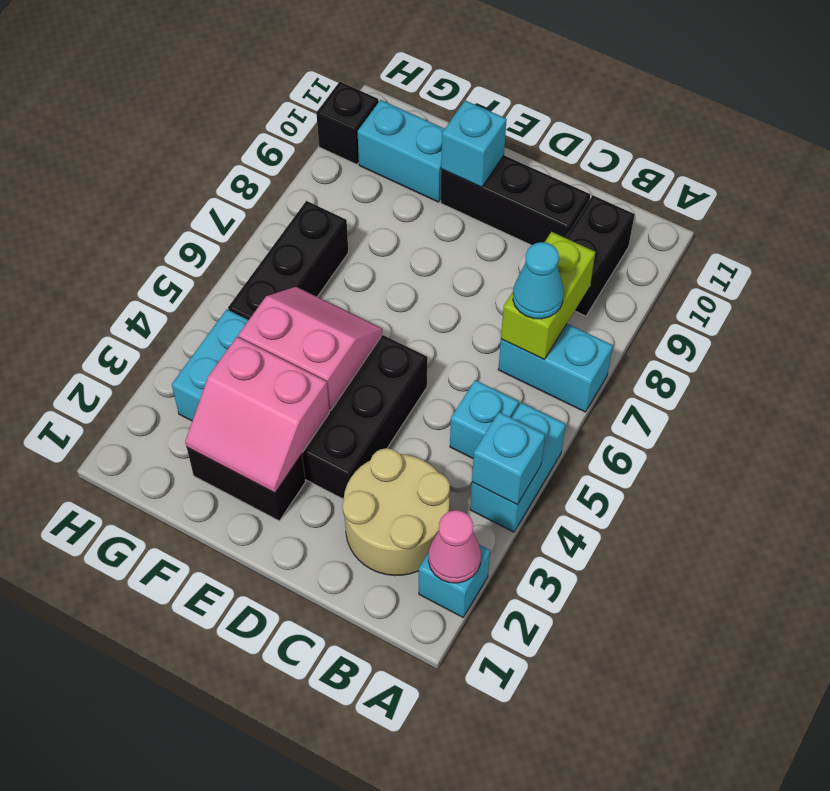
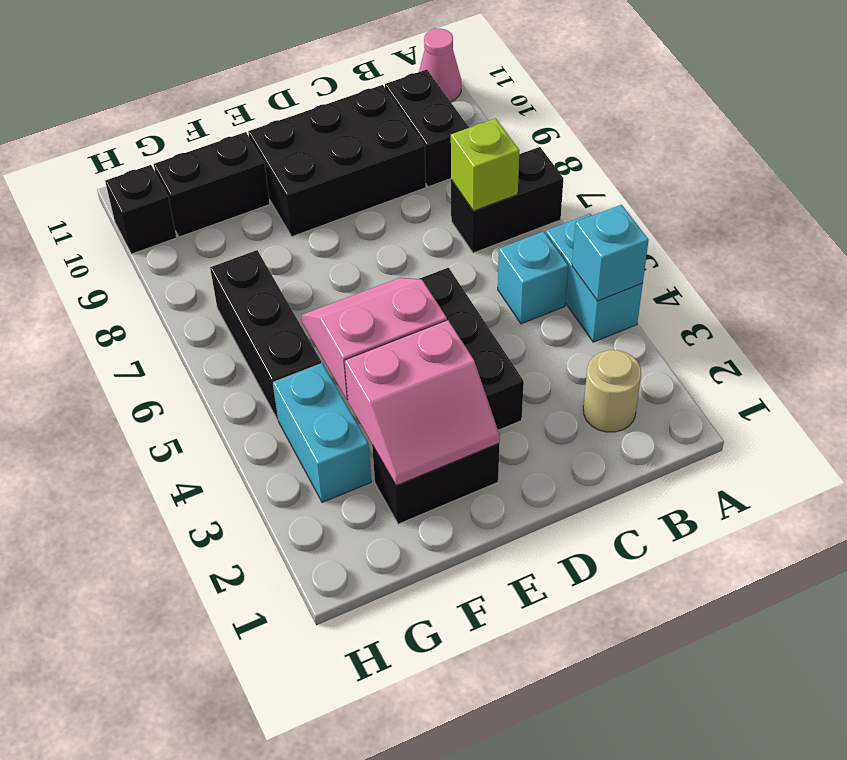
cyan brick A2 level 1 -> none
pink cone A2 level 2 -> pink cone A11 level 1
cyan brick A7:B7 level 1 -> black brick A7:B7 level 1
tan round brick B2:C3 level 1 -> tan round brick B2 level 1
lime brick B7:B8 level 2 -> lime brick B7 level 2
cyan cone B7 level 3 -> none
black brick C10:E10 level 1 -> black brick C9:E10 level 1
cyan brick E10 level 2 -> none
cyan brick F10:G10 level 1 -> black brick F10:G10 level 1

